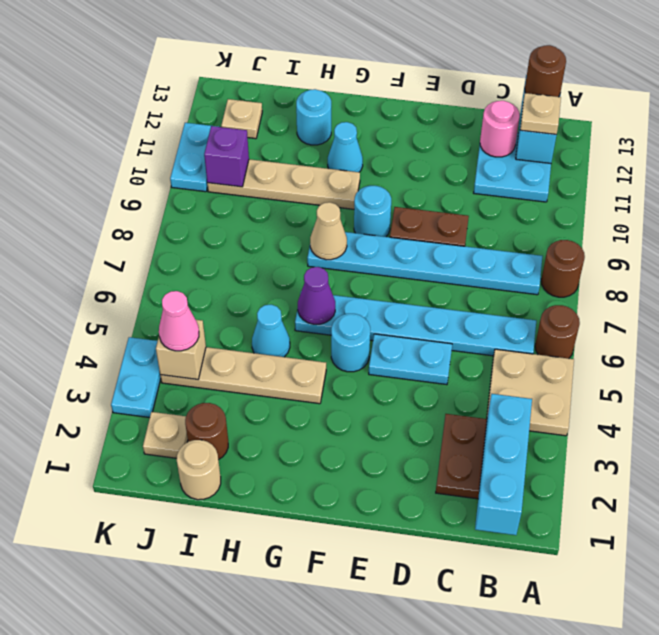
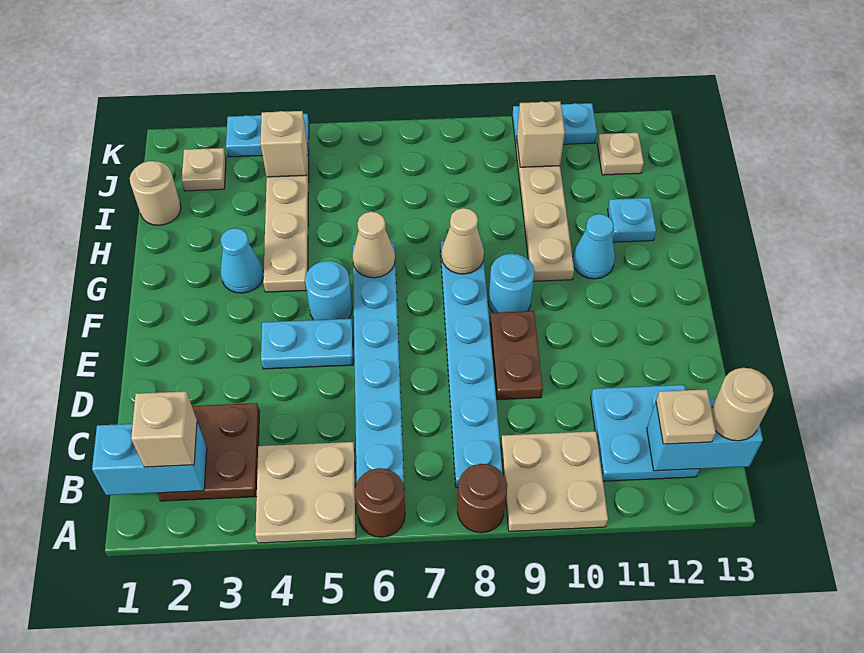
none -> tan plate A9:B10 level 1
cyan brick B1:B3 level 2 -> cyan brick B1:B2 level 2
none -> tan brick B2 level 3
brown round brick B13 level 3 -> tan round brick B13 level 3
pink round brick C12 level 2 -> none
cyan plate D5:E5 level 1 -> cyan plate E4:E5 level 1
purple cone G6 level 2 -> tan cone G6 level 2
cyan cone H5 level 1 -> cyan cone G3 level 1
cyan round brick H12 level 1 -> cyan plate H12 level 1
brown round brick I2 level 1 -> none
pink cone J4 level 3 -> none
purple brick J10 level 2 -> tan brick J10 level 2

